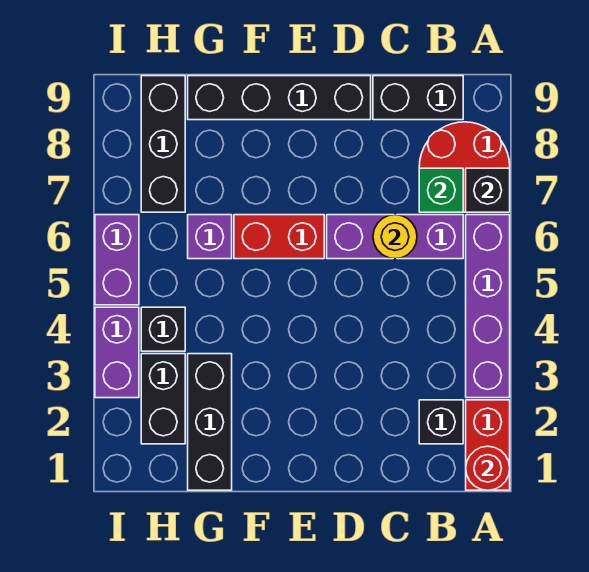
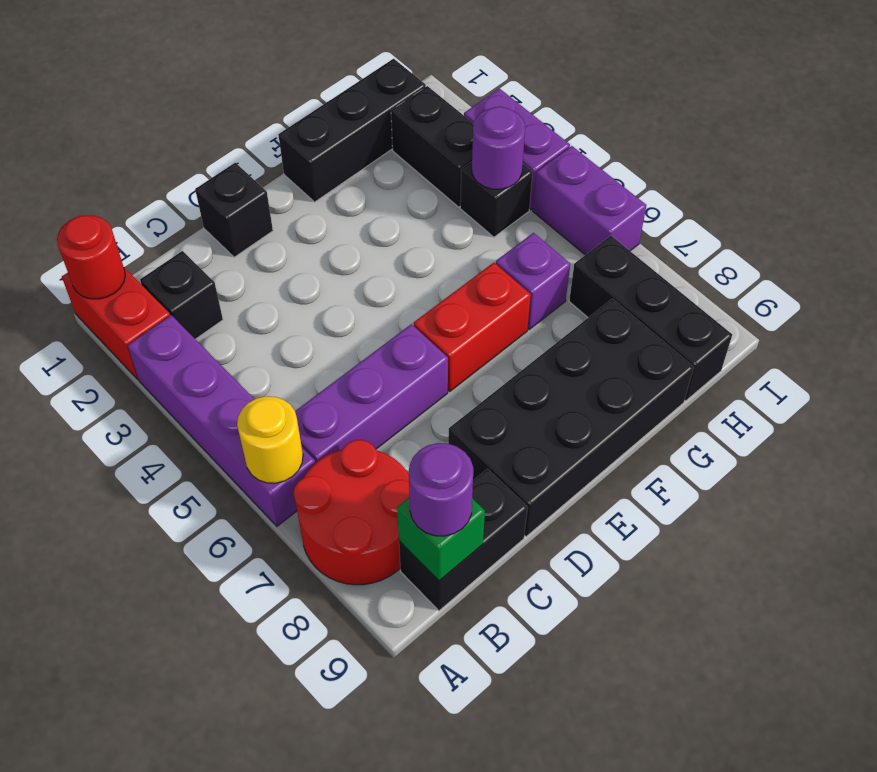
black brick A7 level 2 -> black brick D1 level 1
green brick B7 level 2 -> green brick B9 level 2
none -> purple round brick B9 level 3
yellow round brick C6 level 2 -> yellow round brick A6 level 2
black brick D9:G9 level 1 -> black brick D8:G9 level 1
black brick G1:G3 level 1 -> black brick F1:H1 level 1
none -> purple round brick H4 level 2

